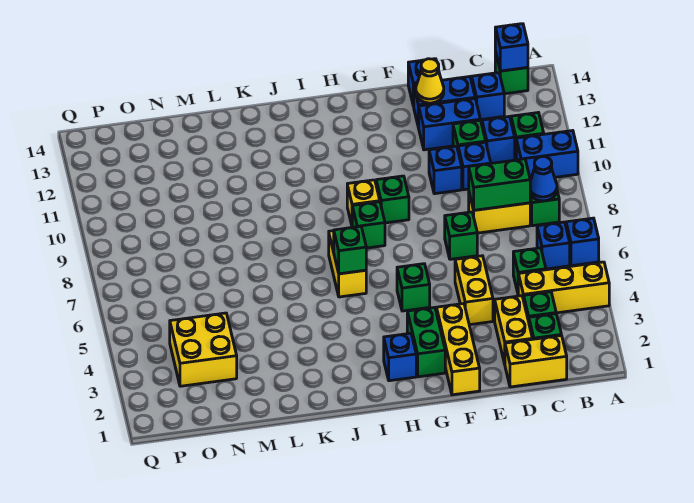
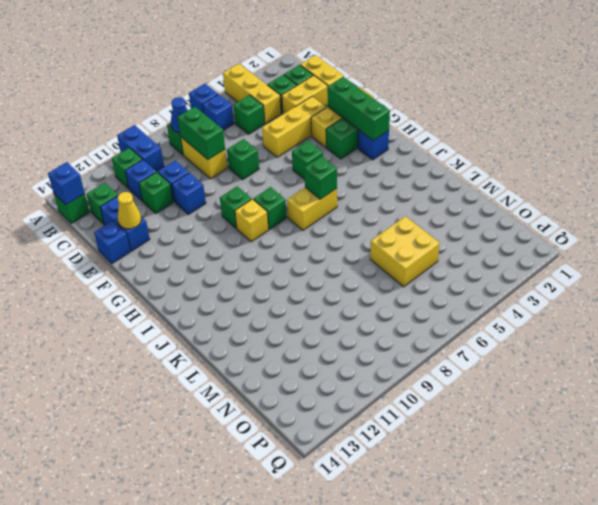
blue brick C13 level 1 -> green brick C13 level 1
blue brick D12:E12 level 1 -> none
yellow brick E4:E5 level 1 -> yellow brick E3:E5 level 1
none -> green brick F2:H2 level 2
yellow brick N3:O4 level 1 -> yellow brick M5:N6 level 1

